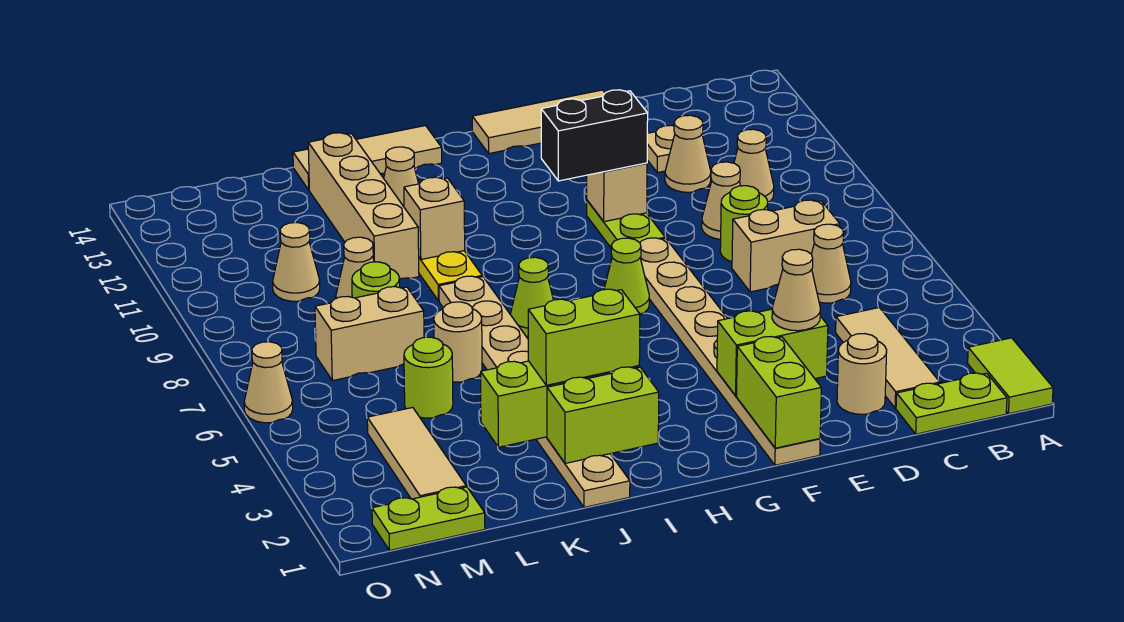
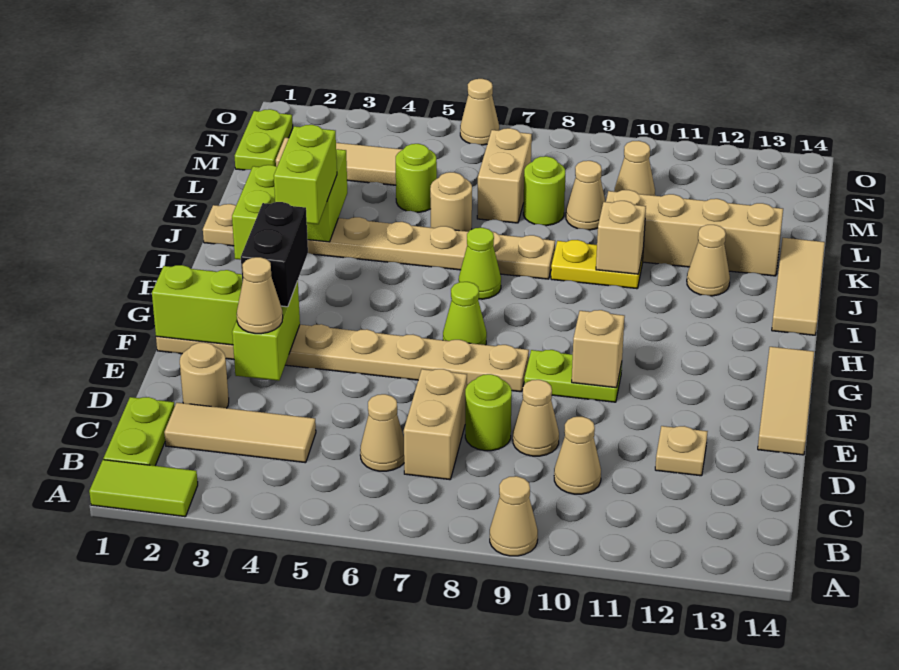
tan cone D11 level 1 -> tan cone A9 level 1
black brick F10:G10 level 3 -> black brick F3:G3 level 3

